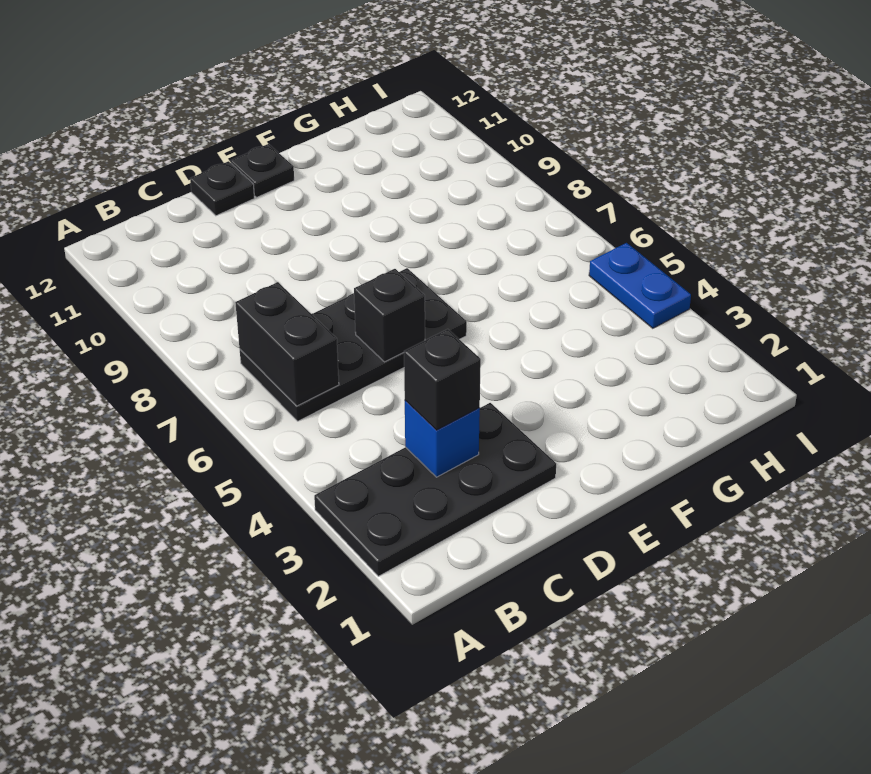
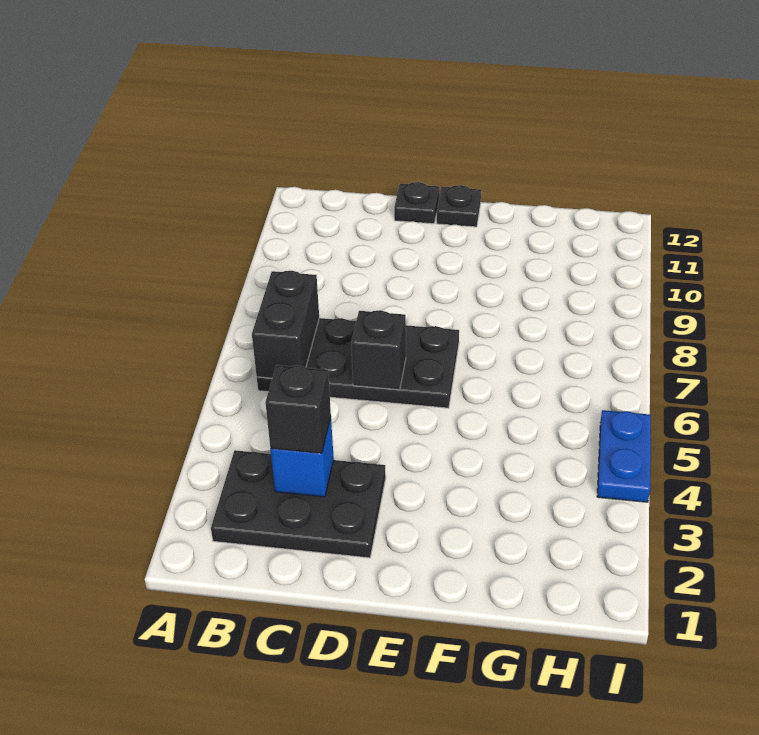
black plate A2:D3 level 1 -> black plate B2:D3 level 1

